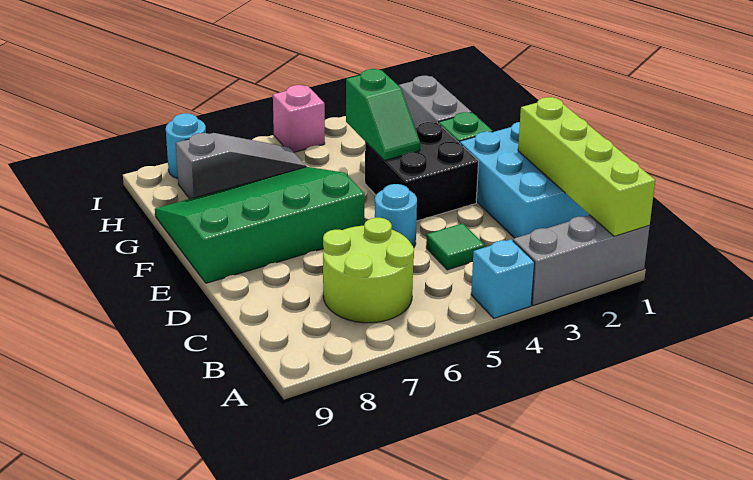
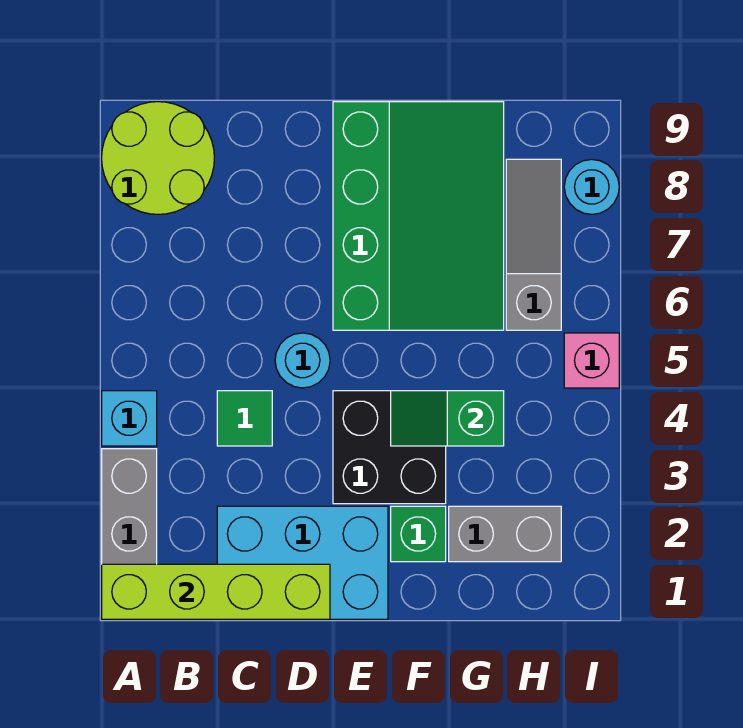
lime round brick B6:C7 level 1 -> lime round brick A8:B9 level 1
grey slope H6:H8 level 1 top 8 -> grey slope H6:H8 level 1 top 6

